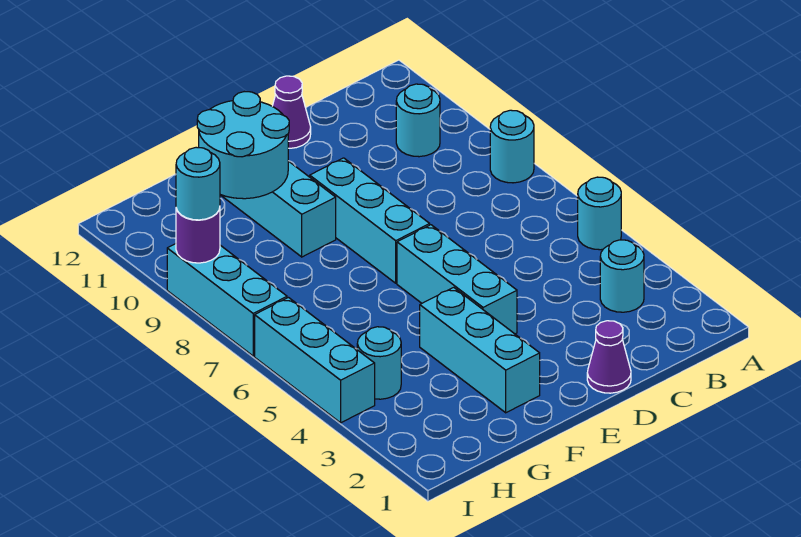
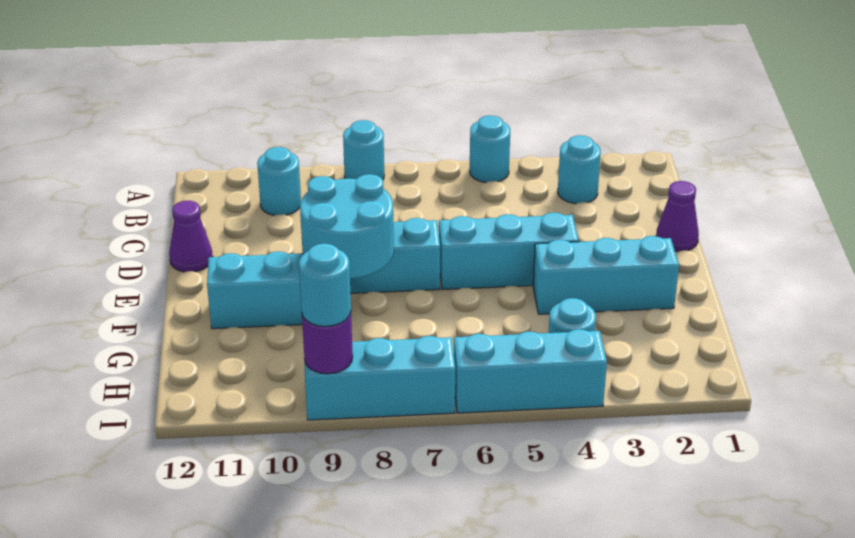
cyan round brick F10:G11 level 2 -> cyan round brick E8:F9 level 2

